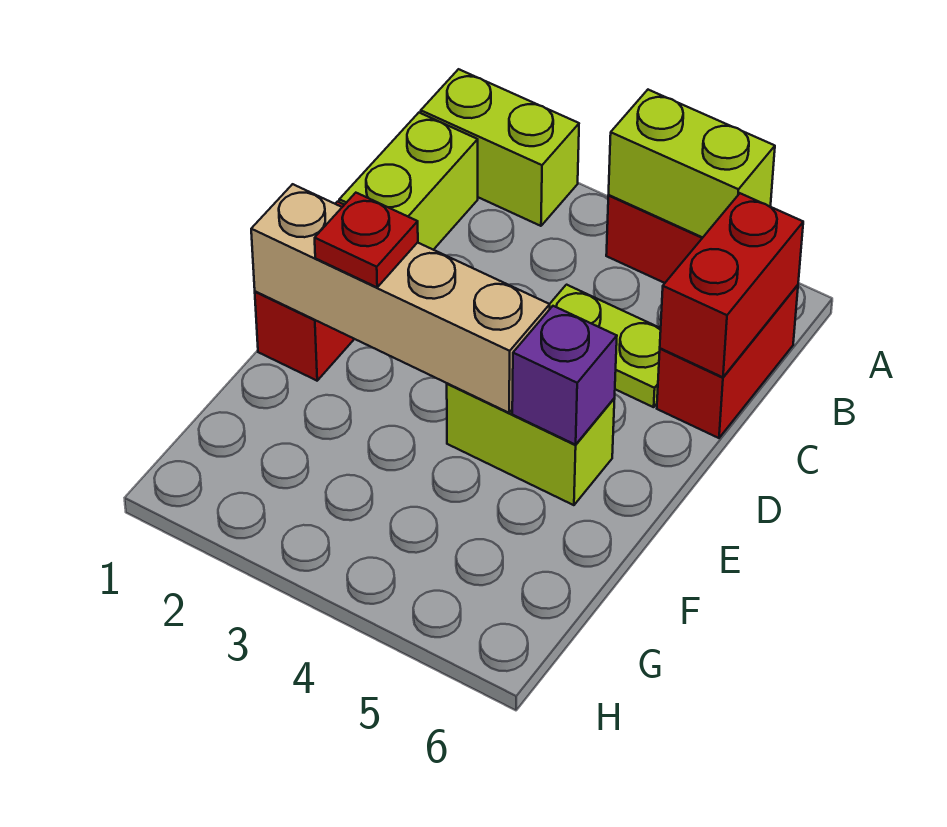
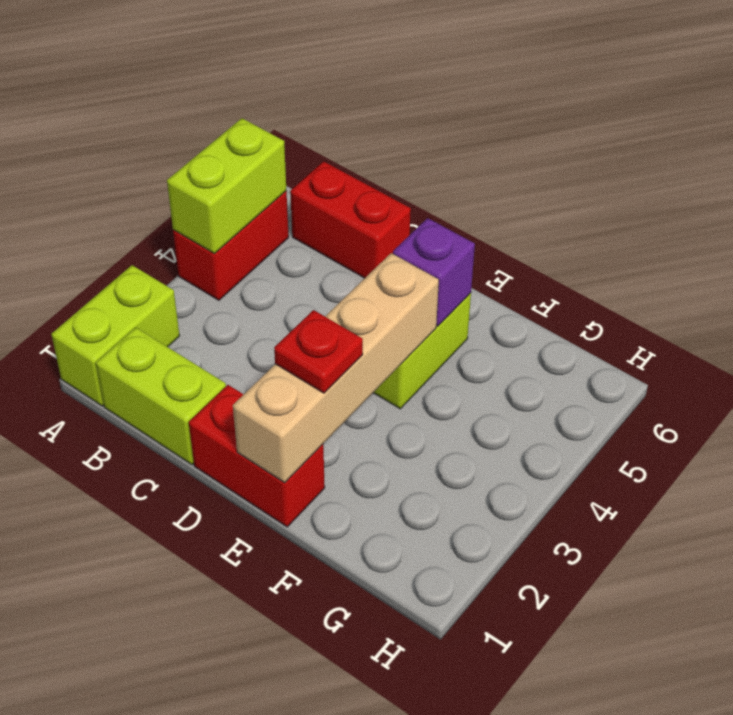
red brick B6:C6 level 2 -> none
lime plate C4:C5 level 1 -> none

